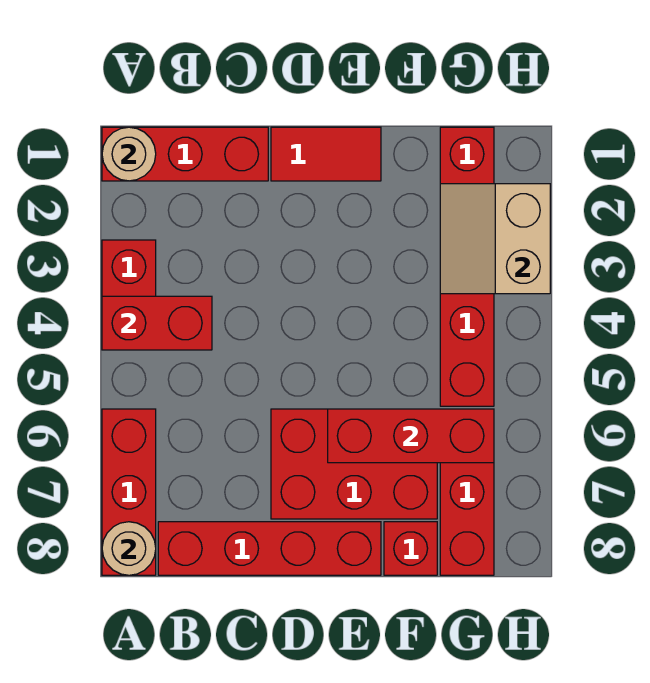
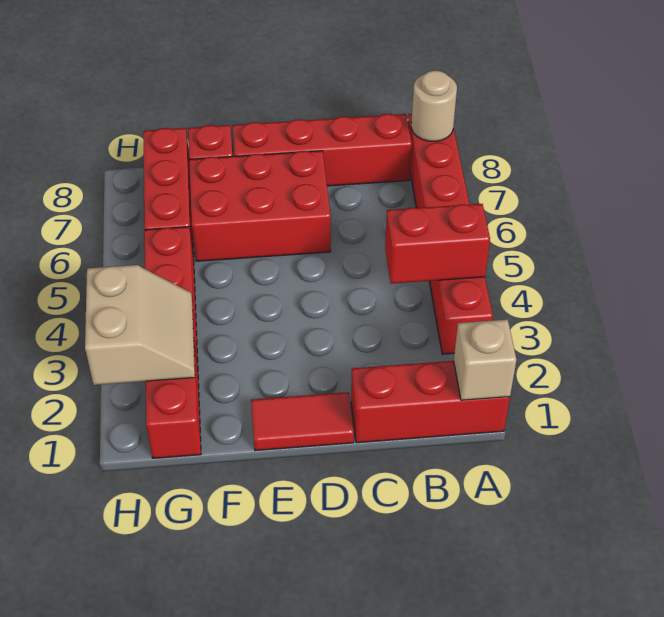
tan round brick A1 level 2 -> tan brick A1 level 2
red brick E6:G6 level 2 -> none

